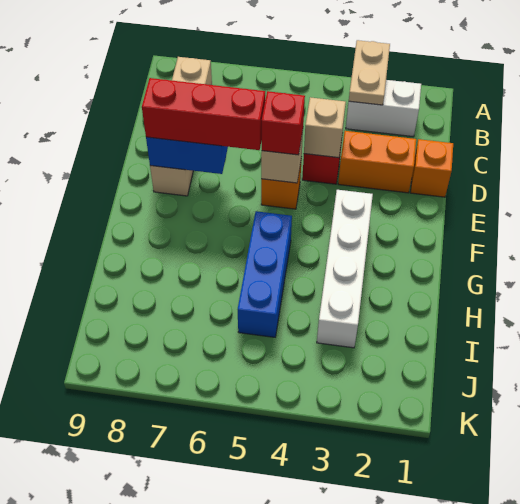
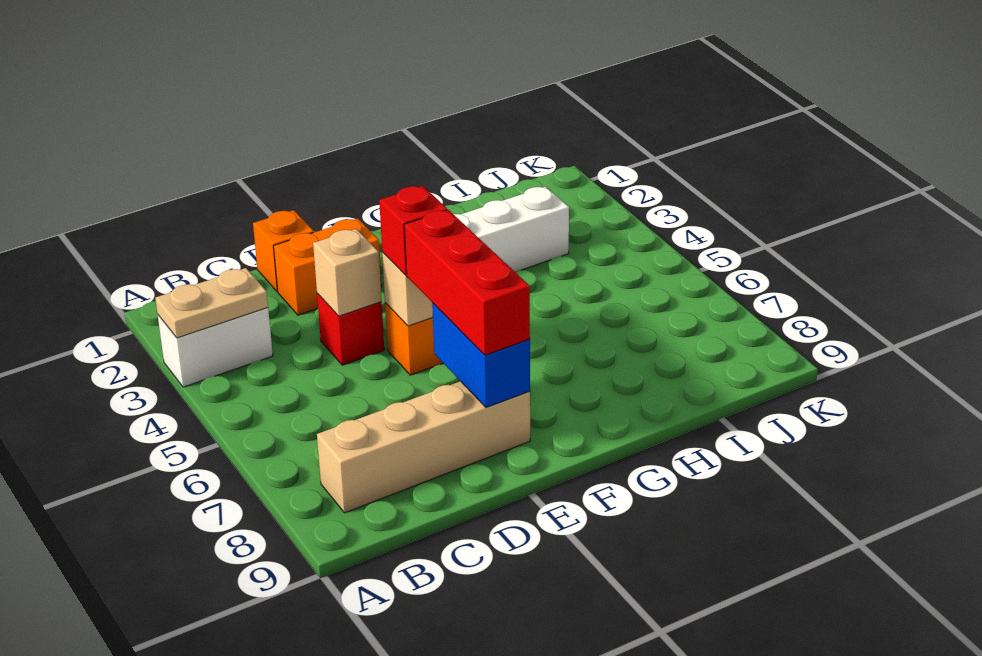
white brick B2:B3 level 1 -> white brick A3:B3 level 1
orange brick D2:D3 level 1 -> orange brick D2:E2 level 1
blue brick G5:I5 level 1 -> none

